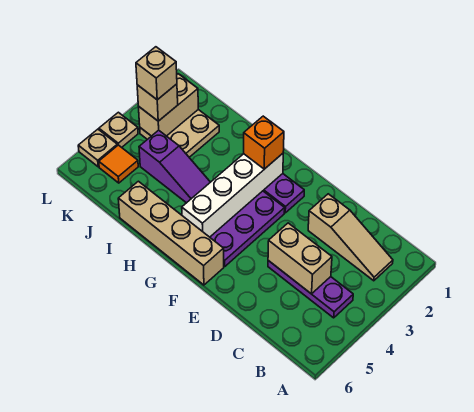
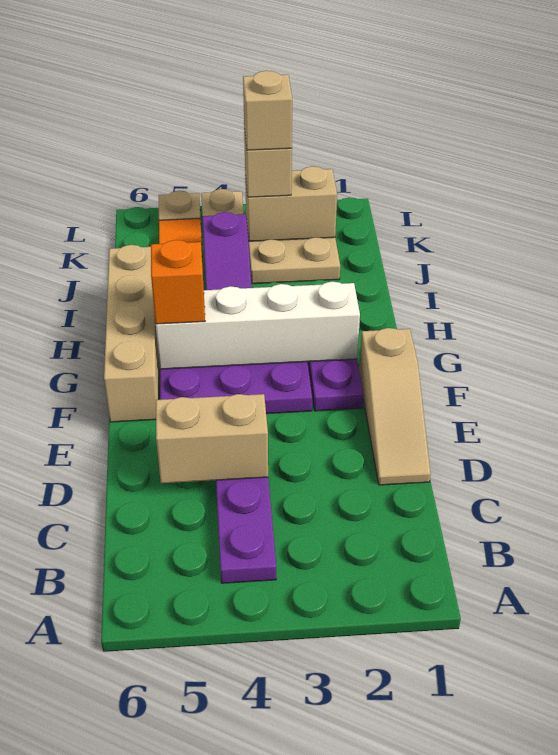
tan slope B2:D2 level 1 top D -> tan slope D1:F1 level 1 top F
tan brick C4:D4 level 2 -> tan brick D4:D5 level 2
orange brick G2 level 3 -> orange brick G5 level 3

